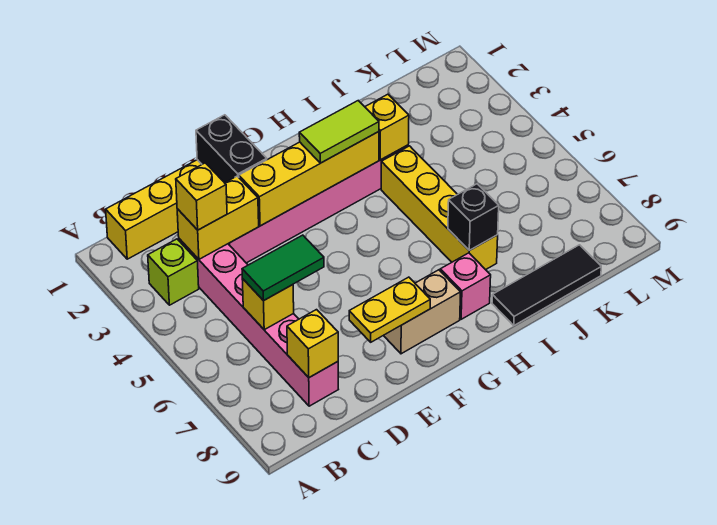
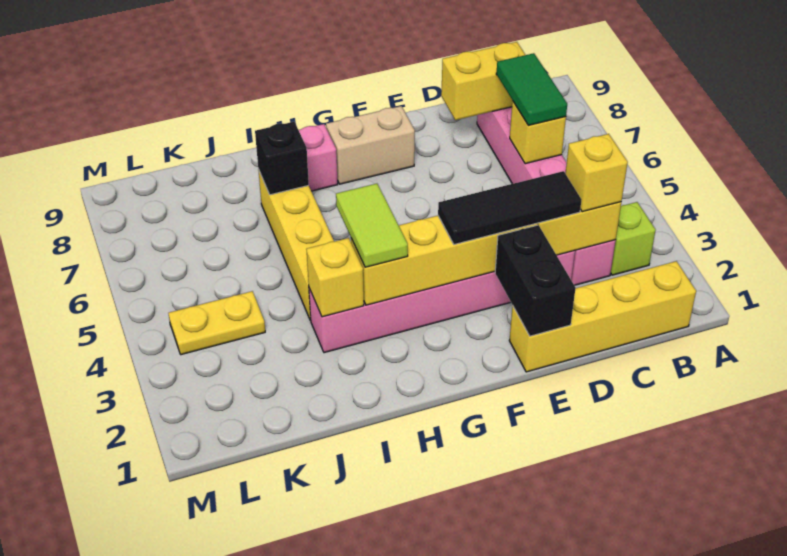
green tile C6:D6 level 3 -> green tile C6:C7 level 3
yellow brick C8 level 2 -> yellow brick C8:D8 level 2
yellow plate E8:F8 level 2 -> yellow plate K4:L4 level 1
lime tile G3:H3 level 3 -> lime tile H3:H4 level 3
black tile I9:K9 level 1 -> black tile D3:F3 level 3

